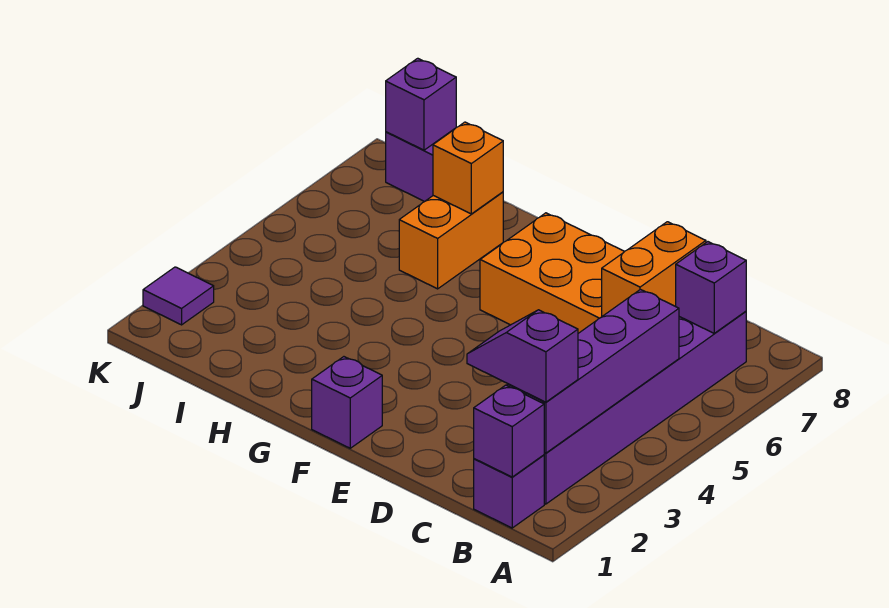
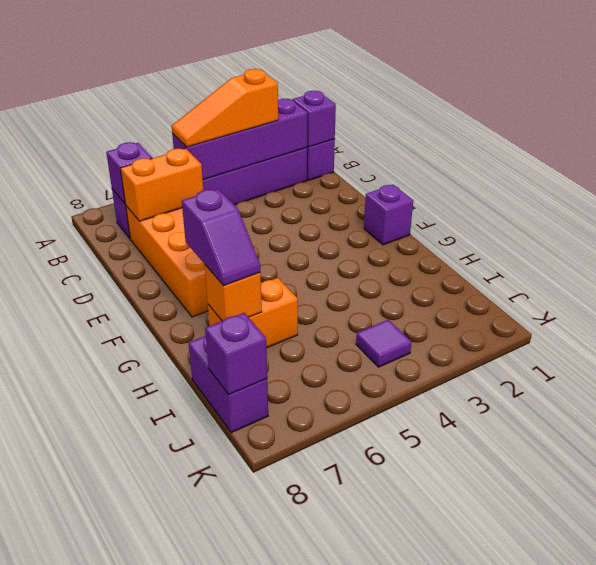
purple slope B2:C2 level 3 top B -> purple slope G7:H7 level 3 top G
none -> orange slope B3:B5 level 3 top 3
purple tile K2 level 1 -> purple tile J4 level 1

